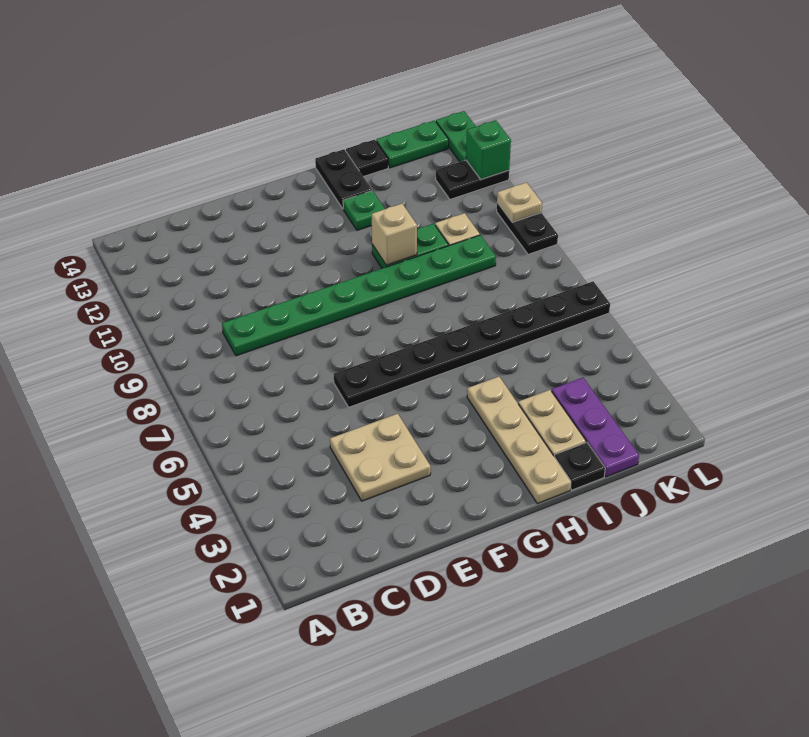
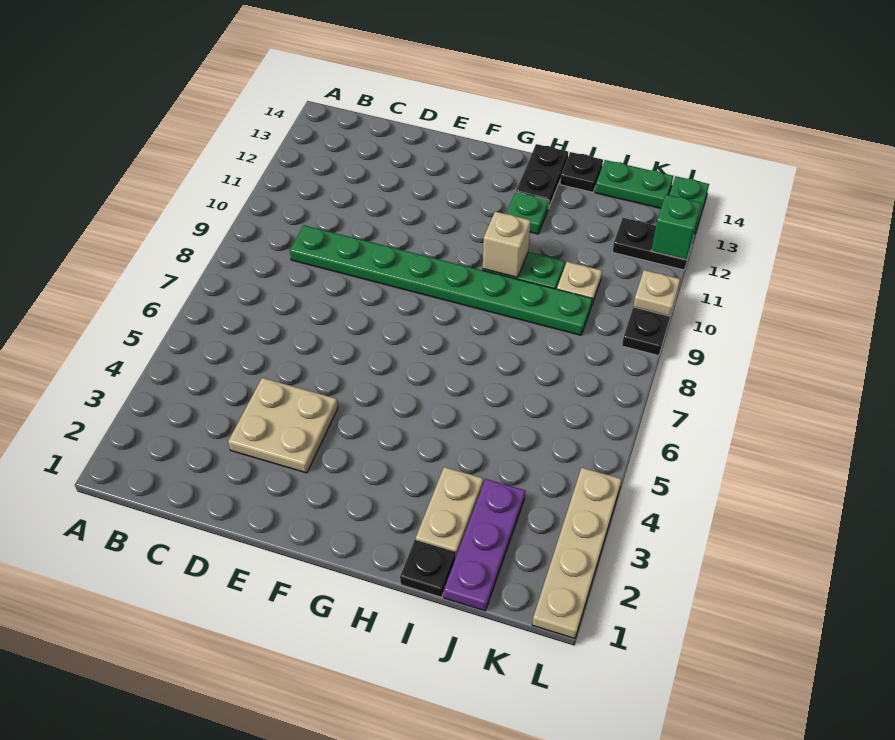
black plate E6:L6 level 1 -> none
tan plate H1:H4 level 1 -> tan plate L1:L4 level 1

